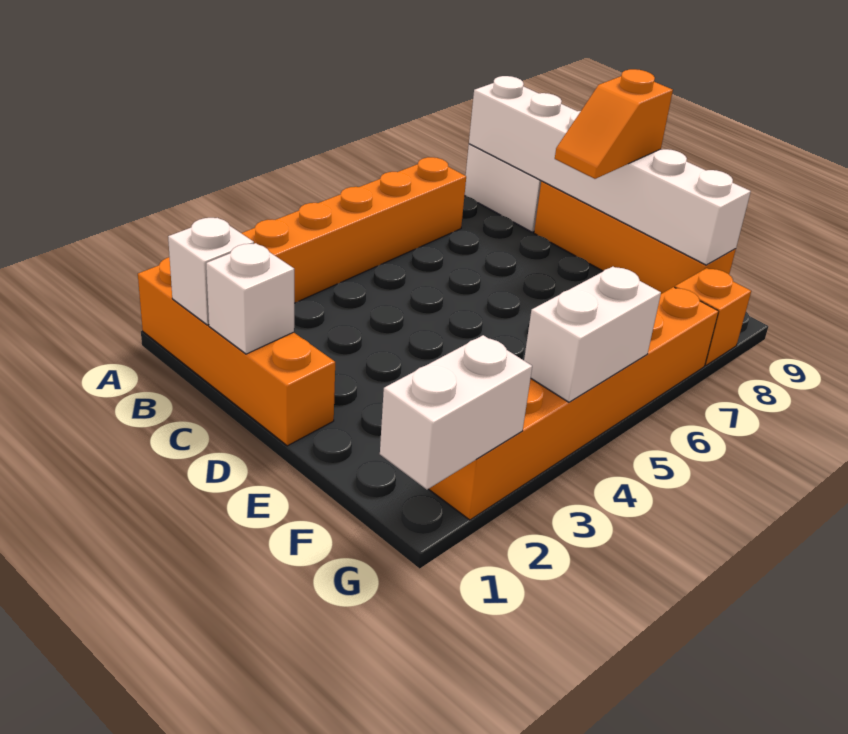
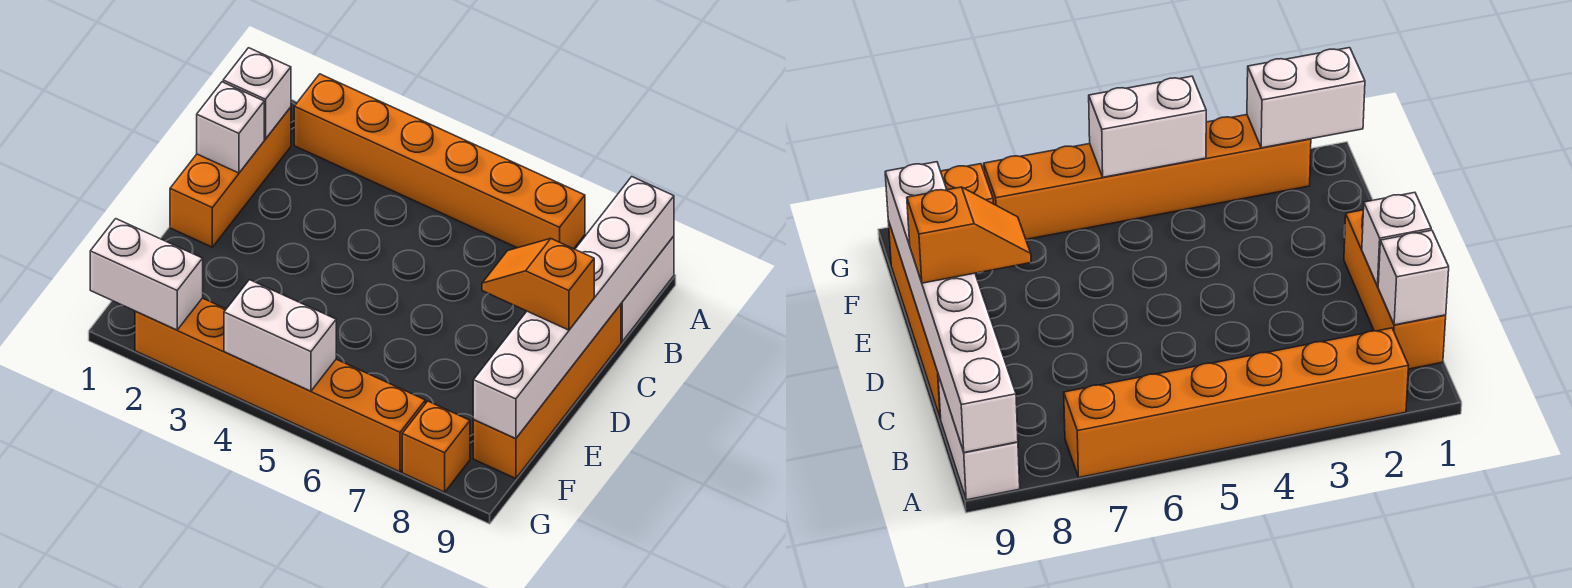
orange brick A1:D1 level 1 -> orange brick B1:D1 level 1

